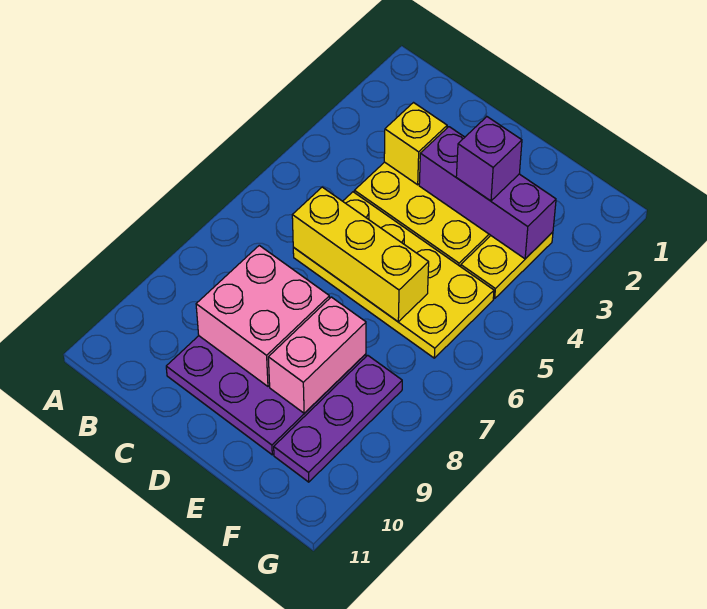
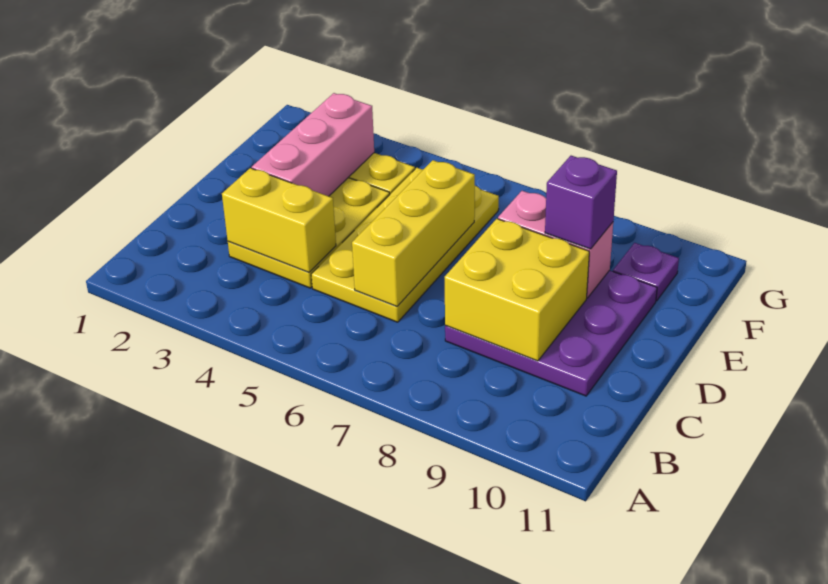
yellow brick C3 level 2 -> yellow brick C3:C4 level 2
pink brick C8:D9 level 2 -> yellow brick C8:D9 level 2
purple brick D3:F3 level 2 -> pink brick D3:F3 level 2
purple brick E3 level 3 -> purple brick E9 level 3
purple plate F8:F10 level 1 -> purple plate F10 level 1

